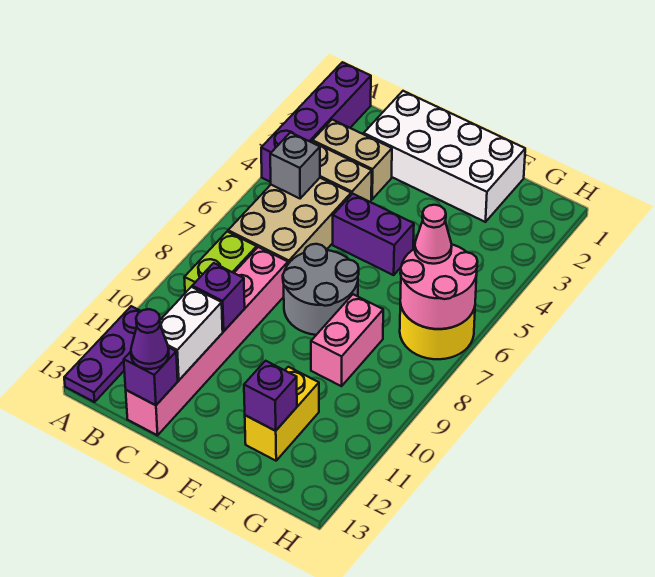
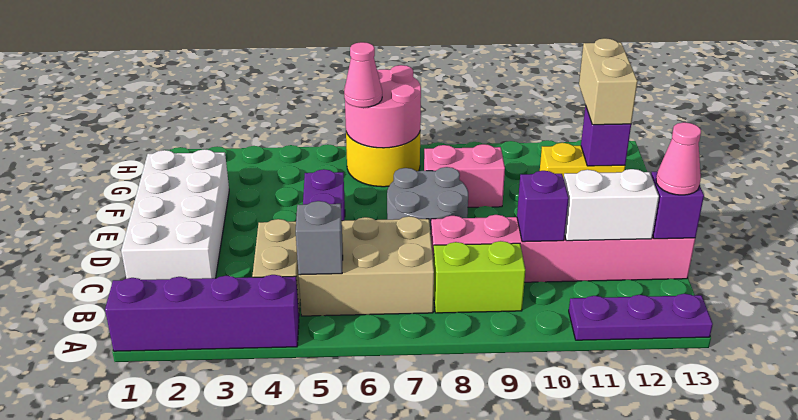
tan brick B3:C3 level 1 -> tan brick F12:G12 level 3
purple cone C13 level 3 -> pink cone C13 level 3

